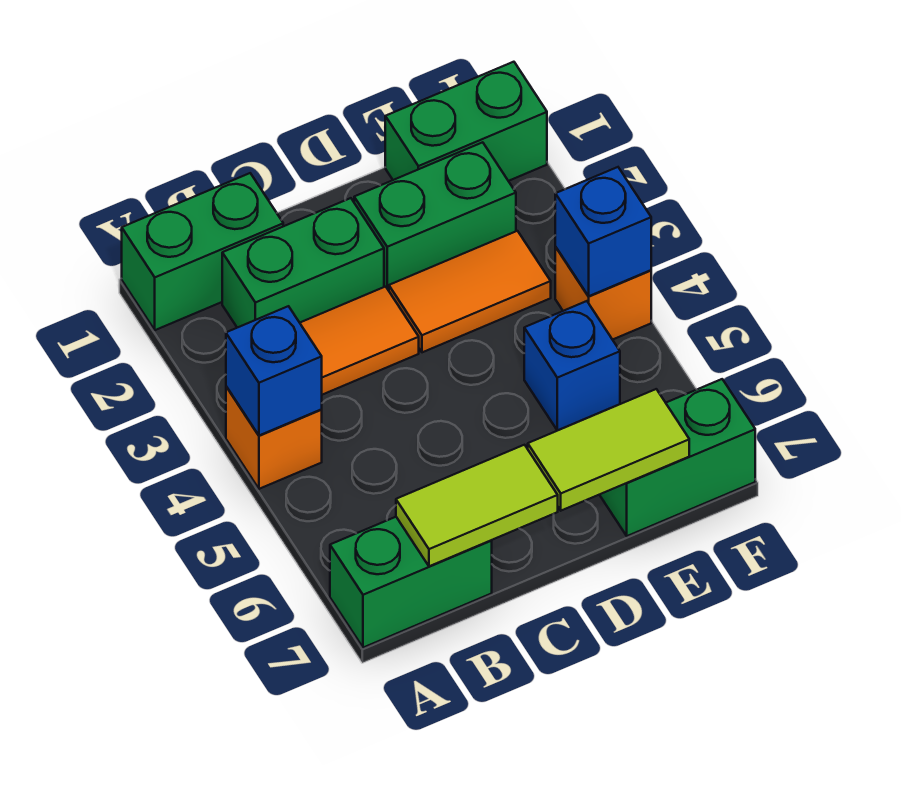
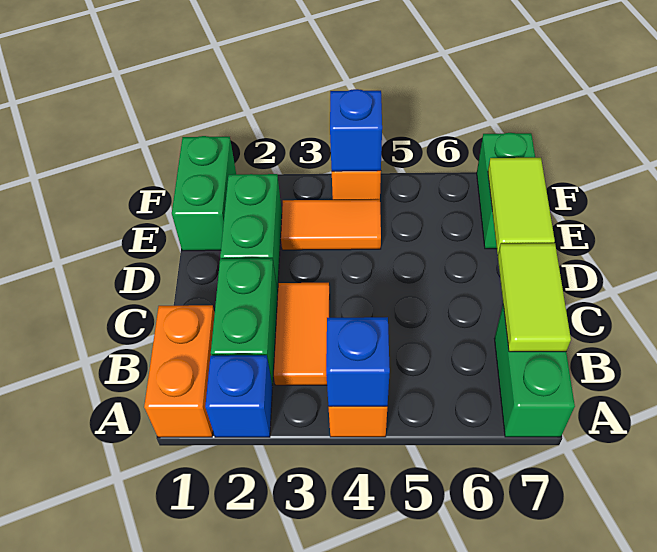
green brick A1:B1 level 1 -> orange brick A1:B1 level 1
orange tile D3:E3 level 1 -> orange tile E3:E4 level 1
blue brick E5 level 1 -> blue brick A2 level 1

